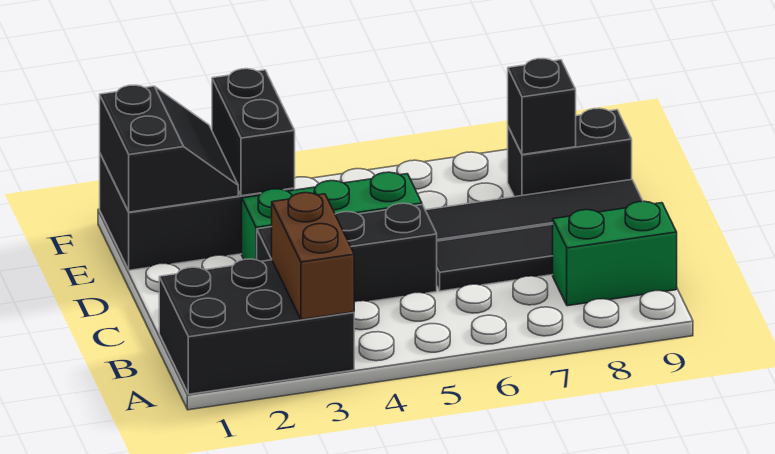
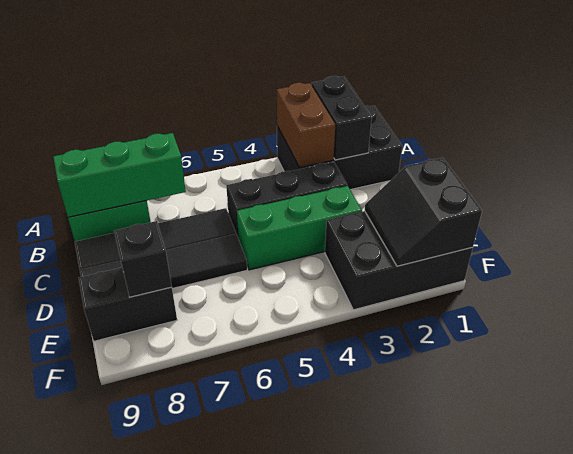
none -> green brick B7:B9 level 2
black brick E3:F3 level 2 -> black brick A2:B2 level 2

